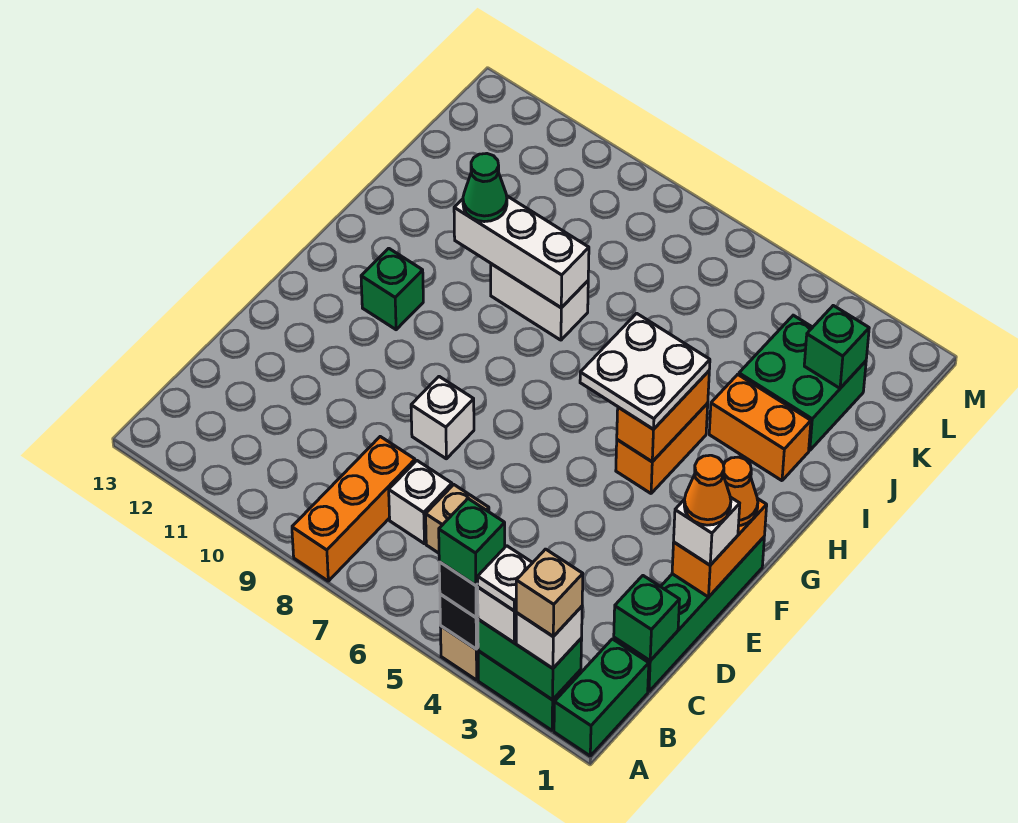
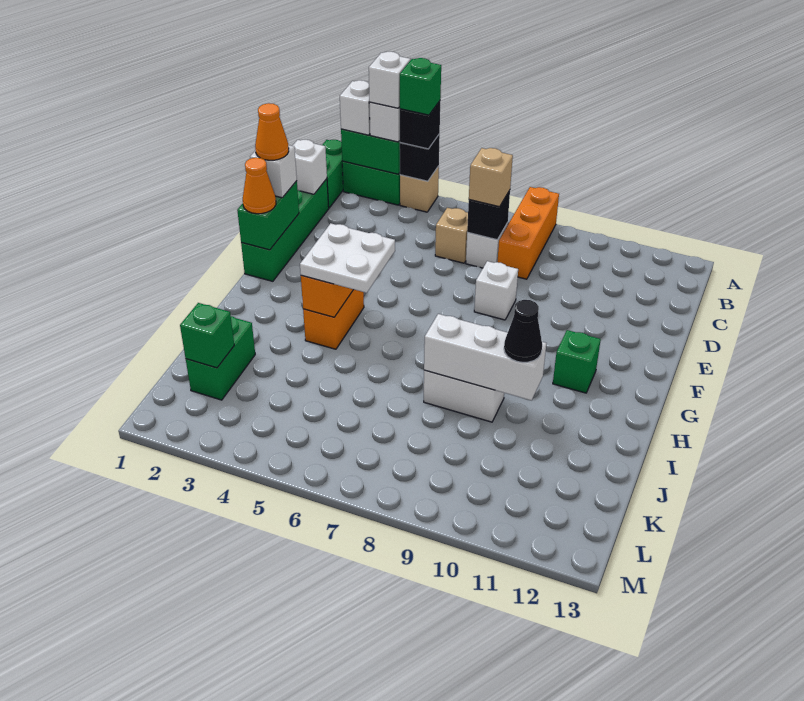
tan brick A2 level 4 -> tan brick C7 level 3
white plate A3 level 4 -> white brick A3 level 4
green brick C1 level 2 -> white brick C1 level 2
none -> black brick C7 level 2
orange brick E1:F1 level 2 -> green brick E1:F1 level 2
orange brick I2:I3 level 1 -> none
green cone I10 level 3 -> black cone I10 level 3
green brick J2:K3 level 1 -> green brick J2:K2 level 1

